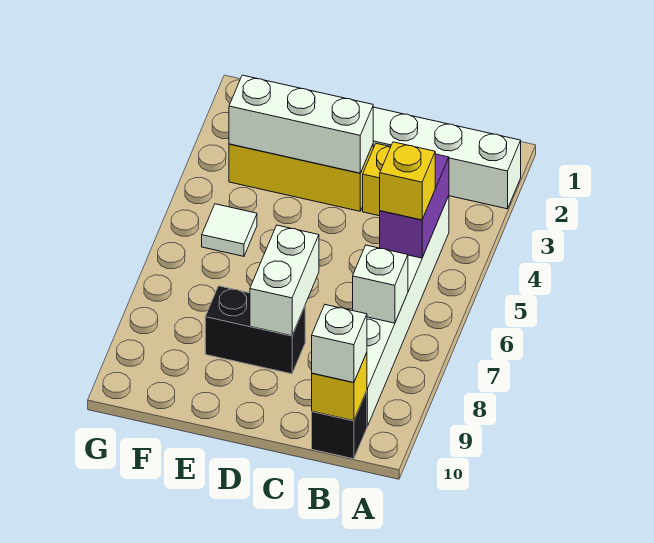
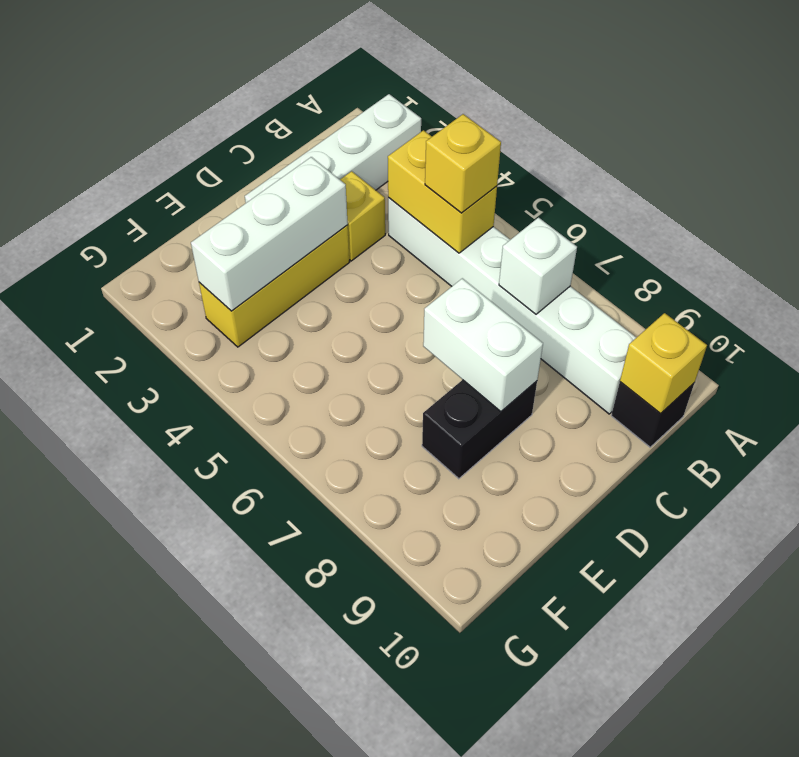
purple brick B4:B5 level 2 -> yellow brick B4:B5 level 2
white brick B10 level 3 -> none
white tile F5 level 1 -> none

